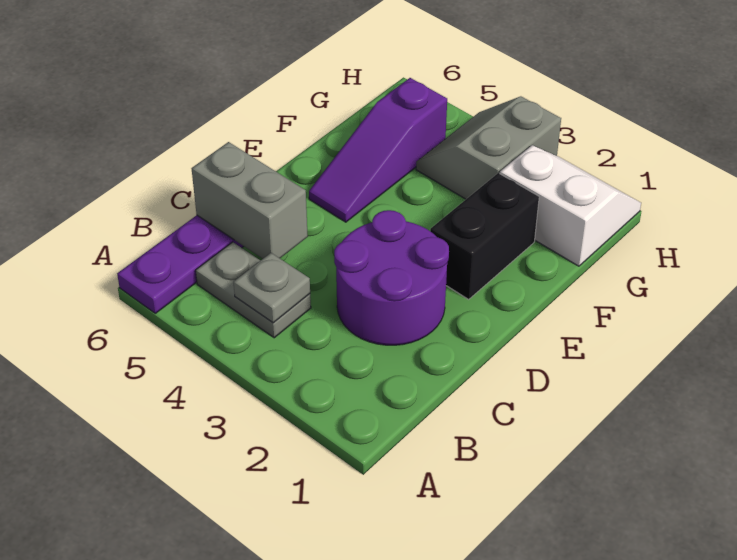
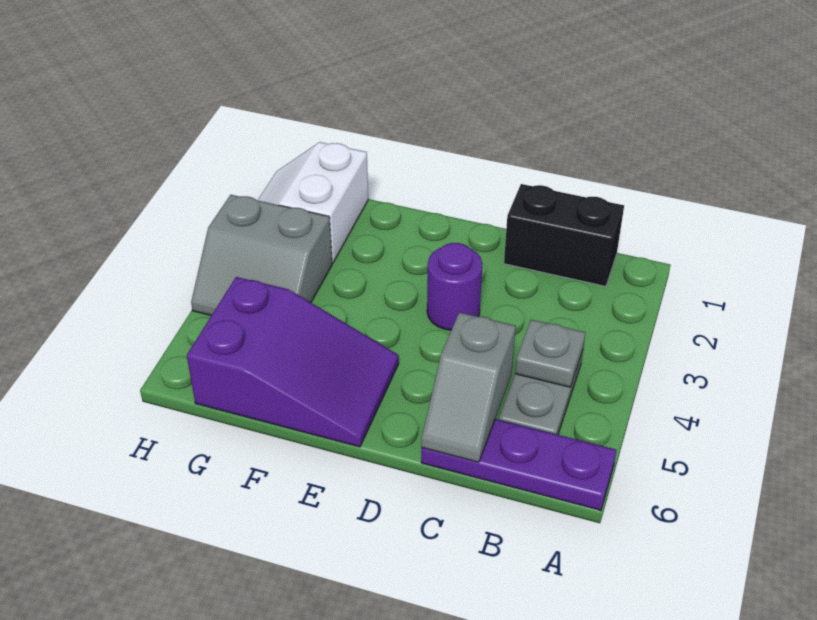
purple round brick C2:D3 level 1 -> purple round brick D3 level 1
grey brick C5:C6 level 2 -> grey slope C5:C6 level 2 top 5
black brick E2:F2 level 1 -> black brick B1:C1 level 1
purple slope E5:G5 level 1 top G -> purple slope E5:G6 level 1 top G

